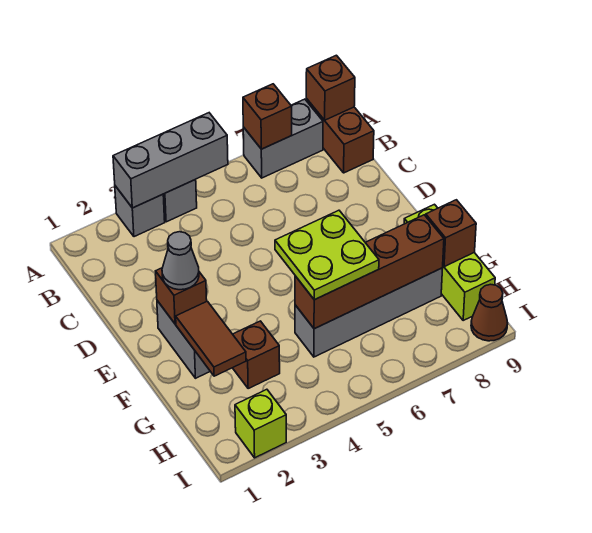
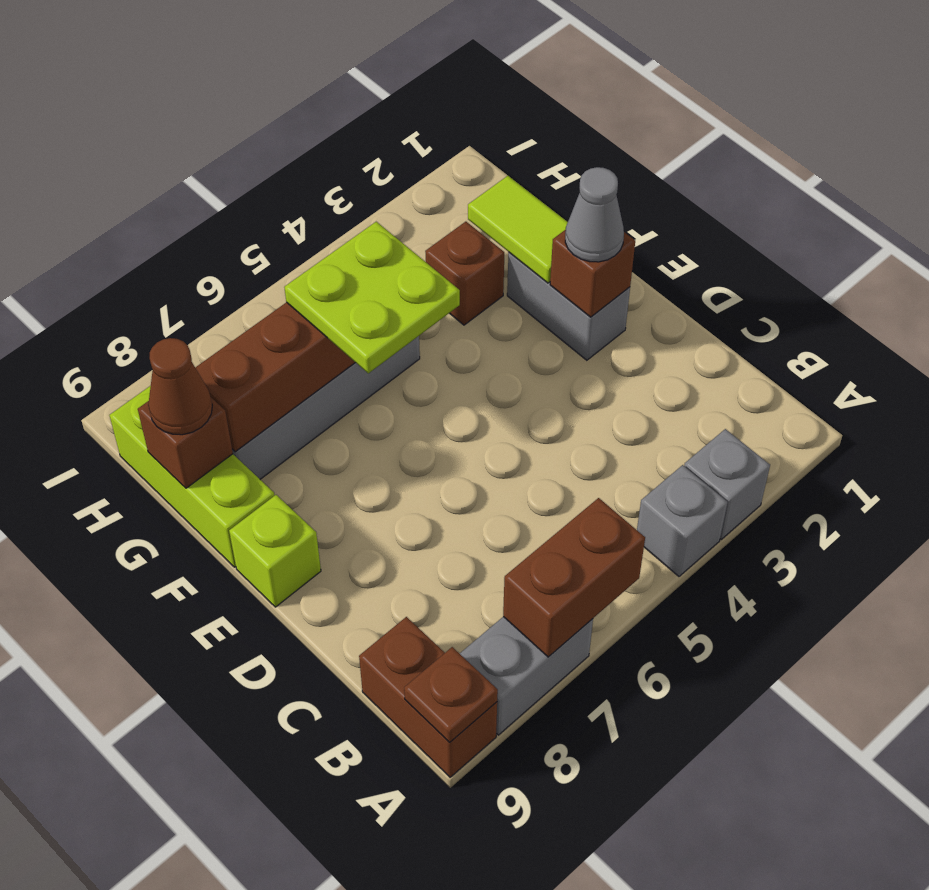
grey brick A3:A5 level 2 -> none
brown brick A7 level 2 -> brown brick A6:A7 level 2
brown brick A9 level 2 -> brown plate A9 level 2
brown tile F2:G2 level 2 -> lime tile F2:G2 level 2
lime brick I2 level 1 -> lime brick E9 level 1
brown cone I9 level 1 -> brown cone G9 level 3

